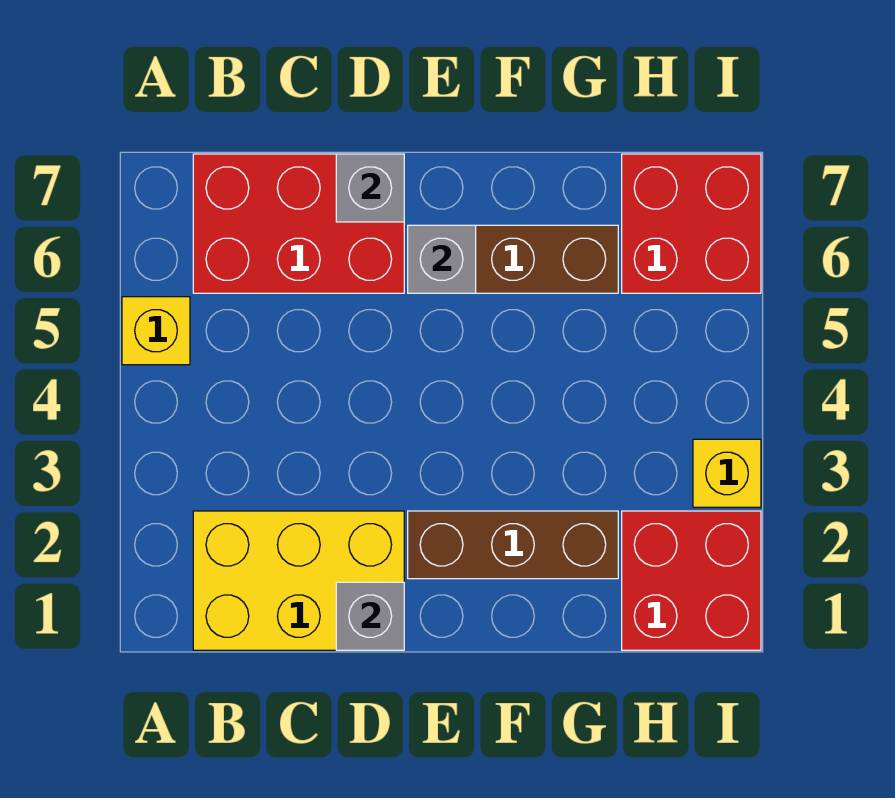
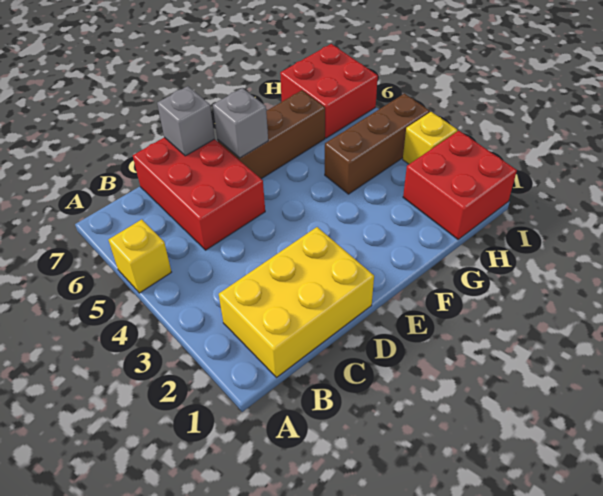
red brick B6:D7 level 1 -> red brick C5:D7 level 1
grey brick D1 level 2 -> none
brown brick E2:G2 level 1 -> brown brick G4:I4 level 1

